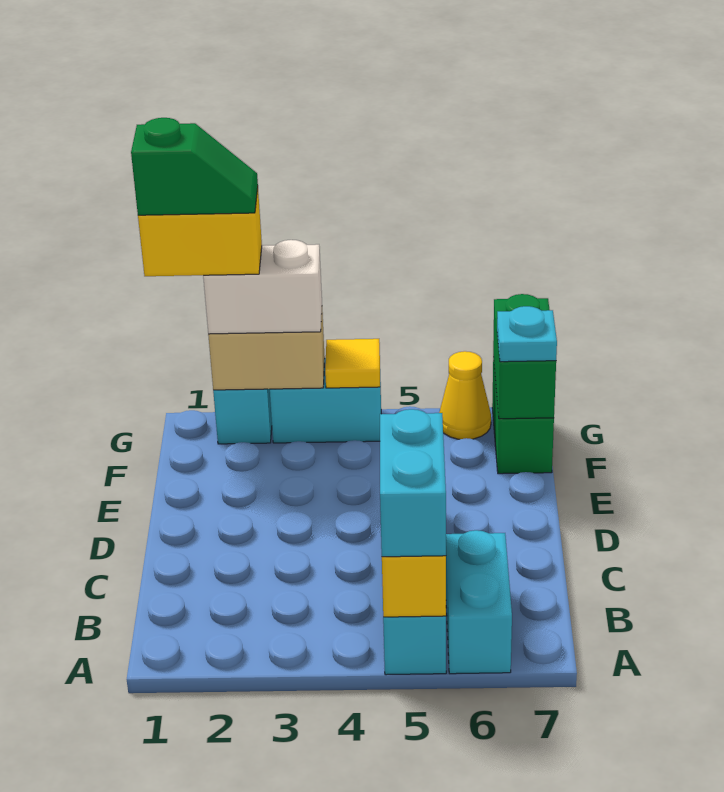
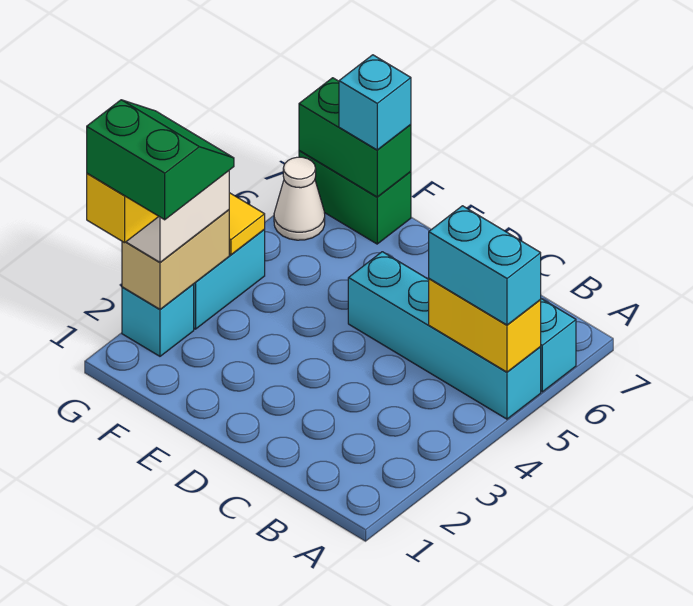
cyan plate F7 level 3 -> cyan brick F7 level 3
green slope G1:G2 level 5 top 1 -> green slope F1:G2 level 5 top 1
yellow cone G6 level 1 -> white cone G6 level 1

